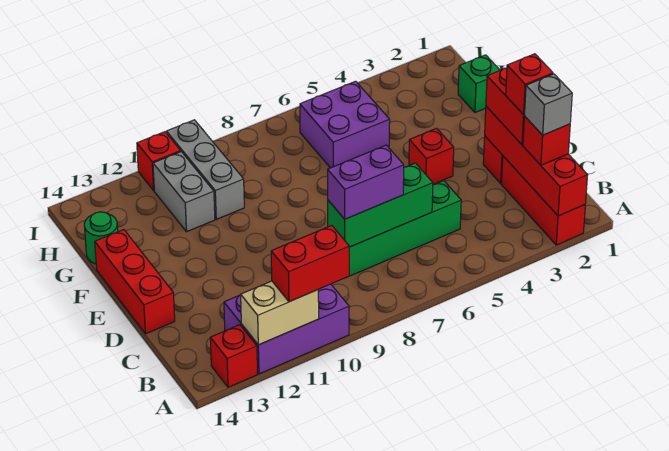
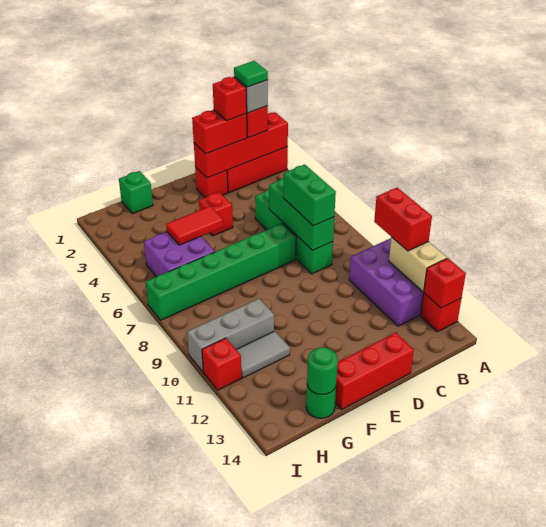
none -> red brick A13 level 2
none -> green tile B2 level 5
purple brick C7:C8 level 3 -> green brick C7:C8 level 3
none -> green brick D7:I7 level 1
none -> red tile F5:G5 level 2
grey brick G11:H11 level 1 -> grey tile G11:H11 level 1
none -> green round brick G14 level 2

